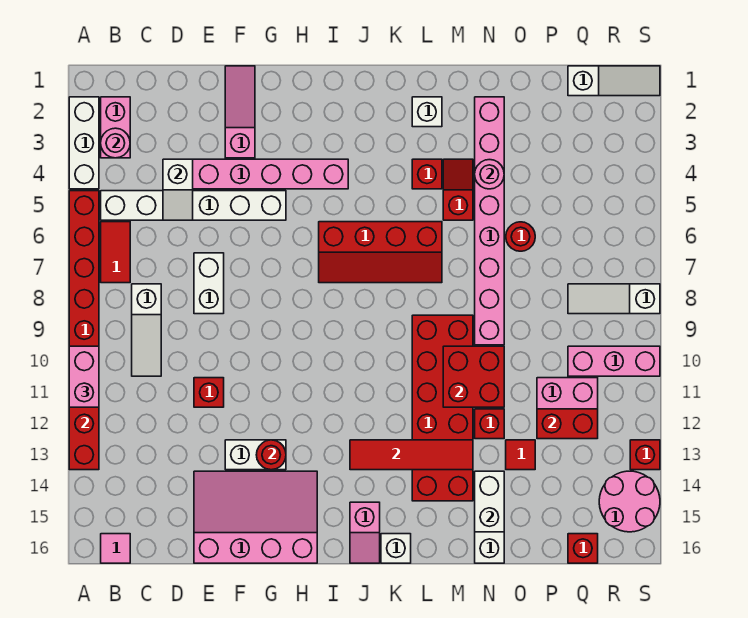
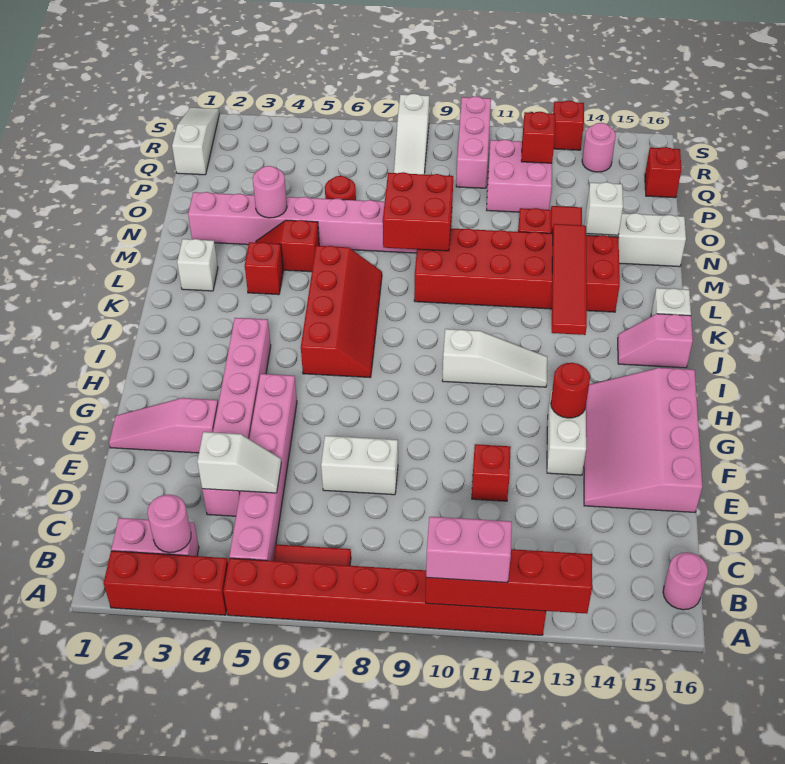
white brick A2:A4 level 1 -> red brick A2:A4 level 1
white brick B5:G5 level 1 -> pink brick B5:G5 level 1
pink tile B16 level 1 -> pink round brick B16 level 1
white slope C8:C10 level 1 top 8 -> white slope I10:I12 level 1 top 10
pink slope J15:J16 level 1 top 15 -> pink slope J15:J16 level 1 top 16
red brick M10:N11 level 2 -> red brick M8:N9 level 2
white brick N14:N15 level 2 -> white brick N14 level 2
red brick P12:Q12 level 2 -> red brick Q12 level 2
pink round brick R14:S15 level 1 -> pink round brick R14 level 1

